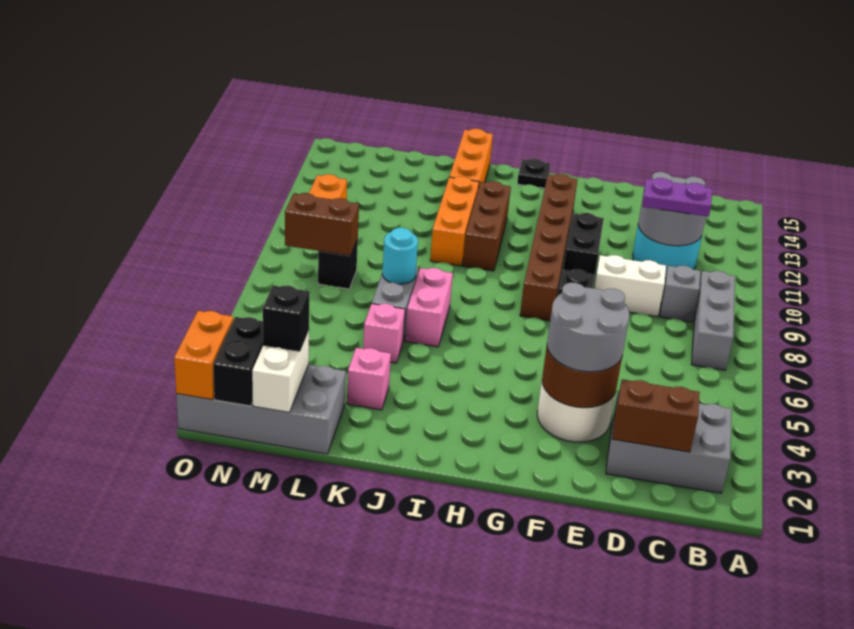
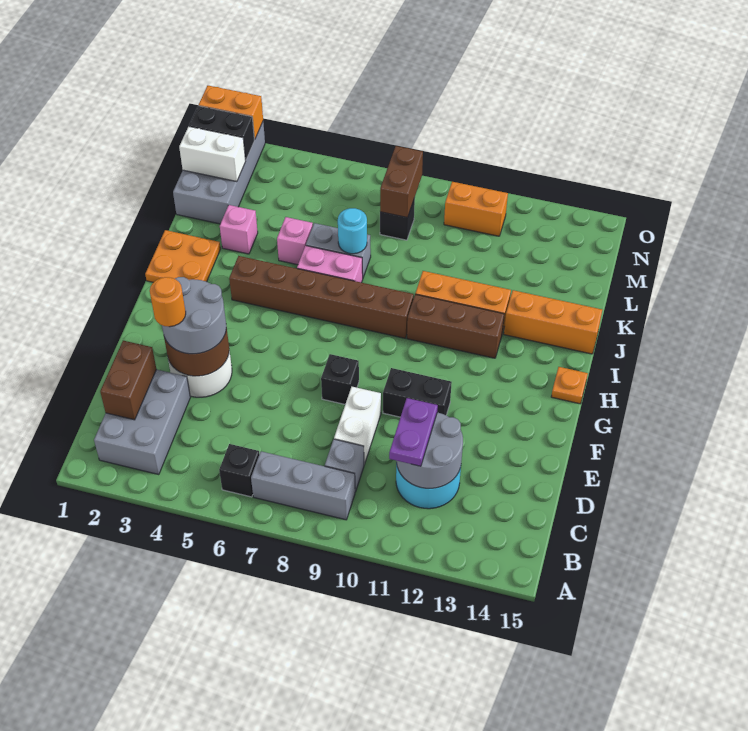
none -> orange round brick E3 level 4
brown brick G8:G13 level 1 -> brown brick I4:I9 level 1
black plate H15 level 1 -> orange plate H15 level 1
none -> orange plate I1:J2 level 1
black brick M2 level 3 -> black brick B6 level 1

